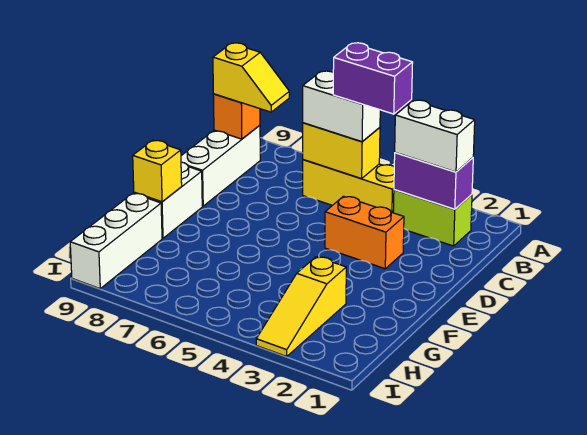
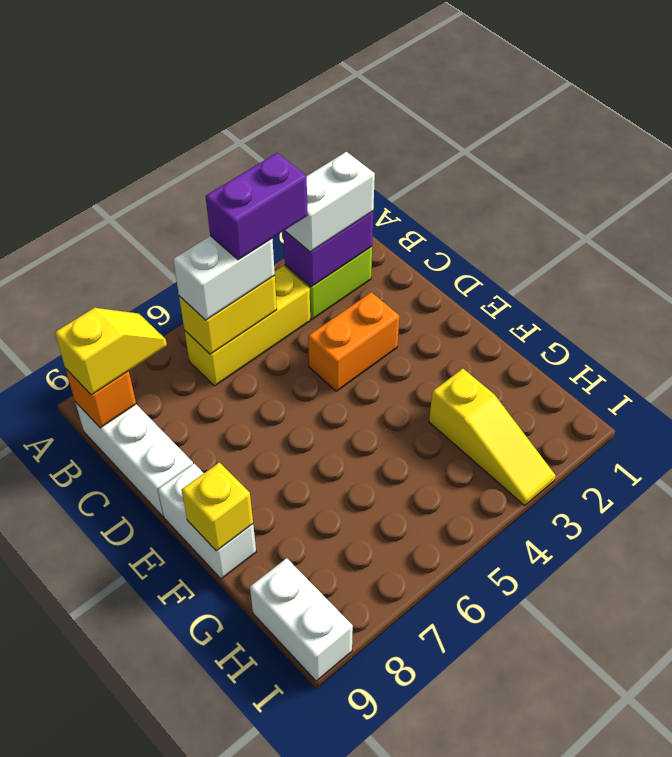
white brick G9:I9 level 1 -> white brick H9:I9 level 1

